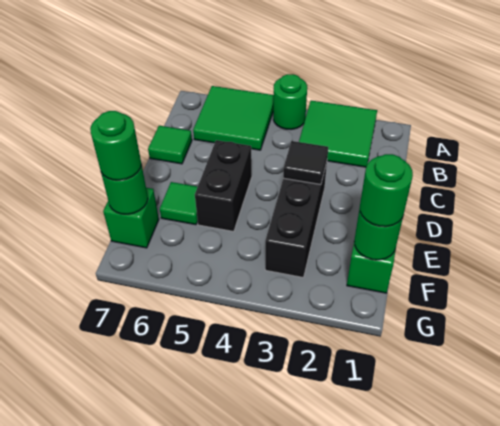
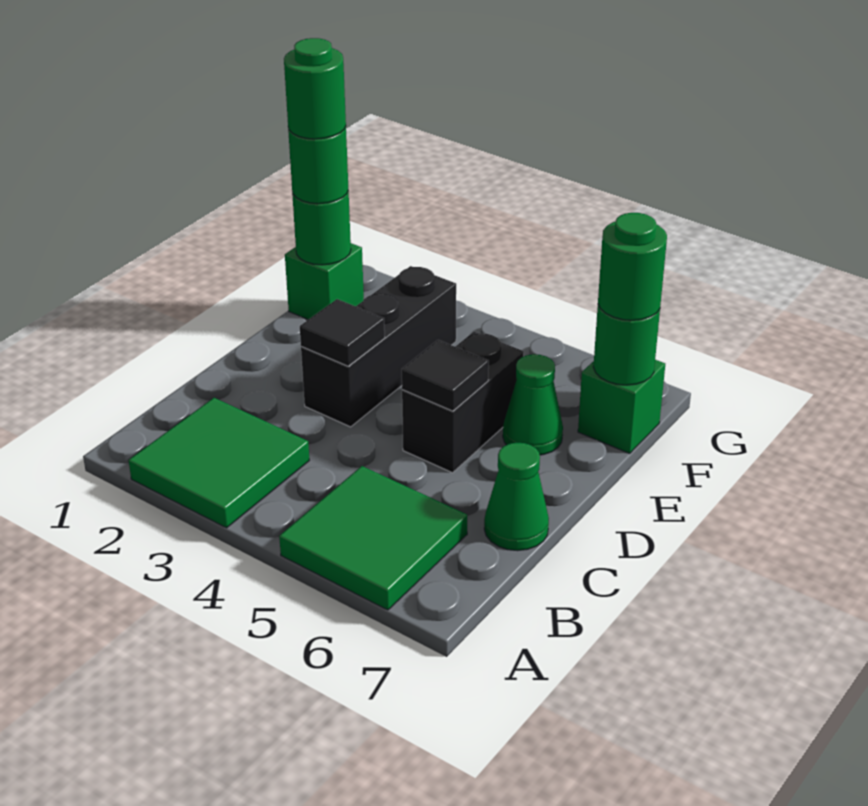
green round brick A4 level 1 -> green round brick F1 level 4
green tile C7 level 1 -> green cone C7 level 1
none -> black tile D5 level 2
green tile E6 level 1 -> green cone E6 level 1

